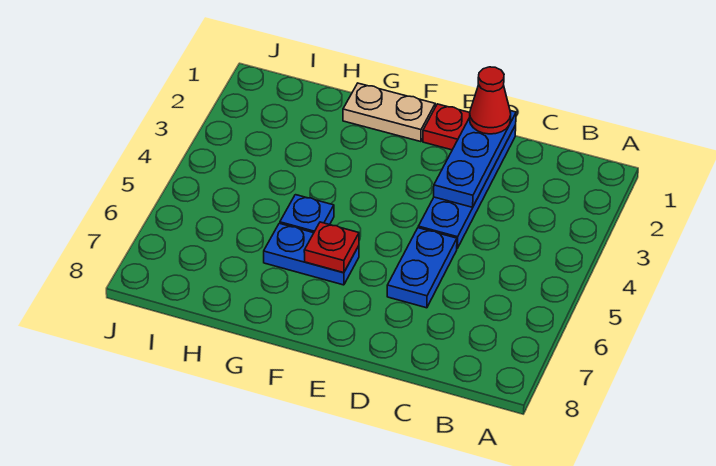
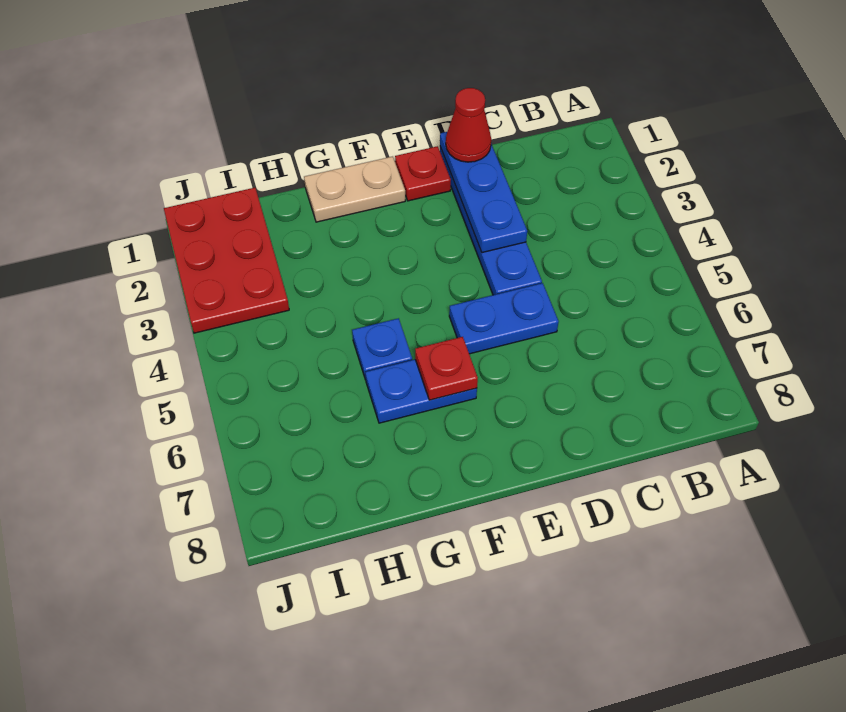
blue plate D5:D6 level 1 -> blue plate D5:E5 level 1
none -> red plate I1:J3 level 1

